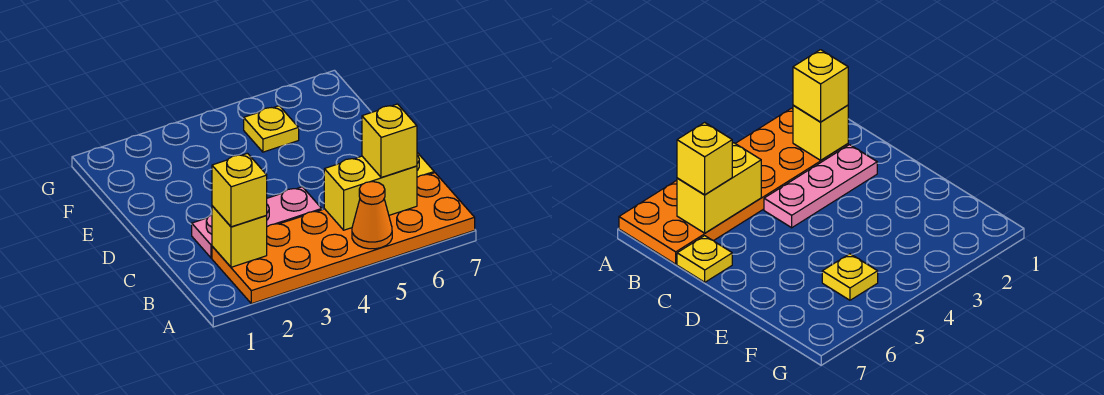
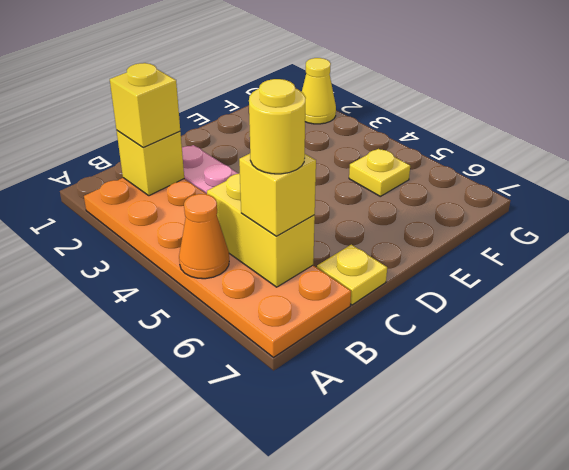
none -> yellow round brick B6 level 4
none -> yellow cone G2 level 1

